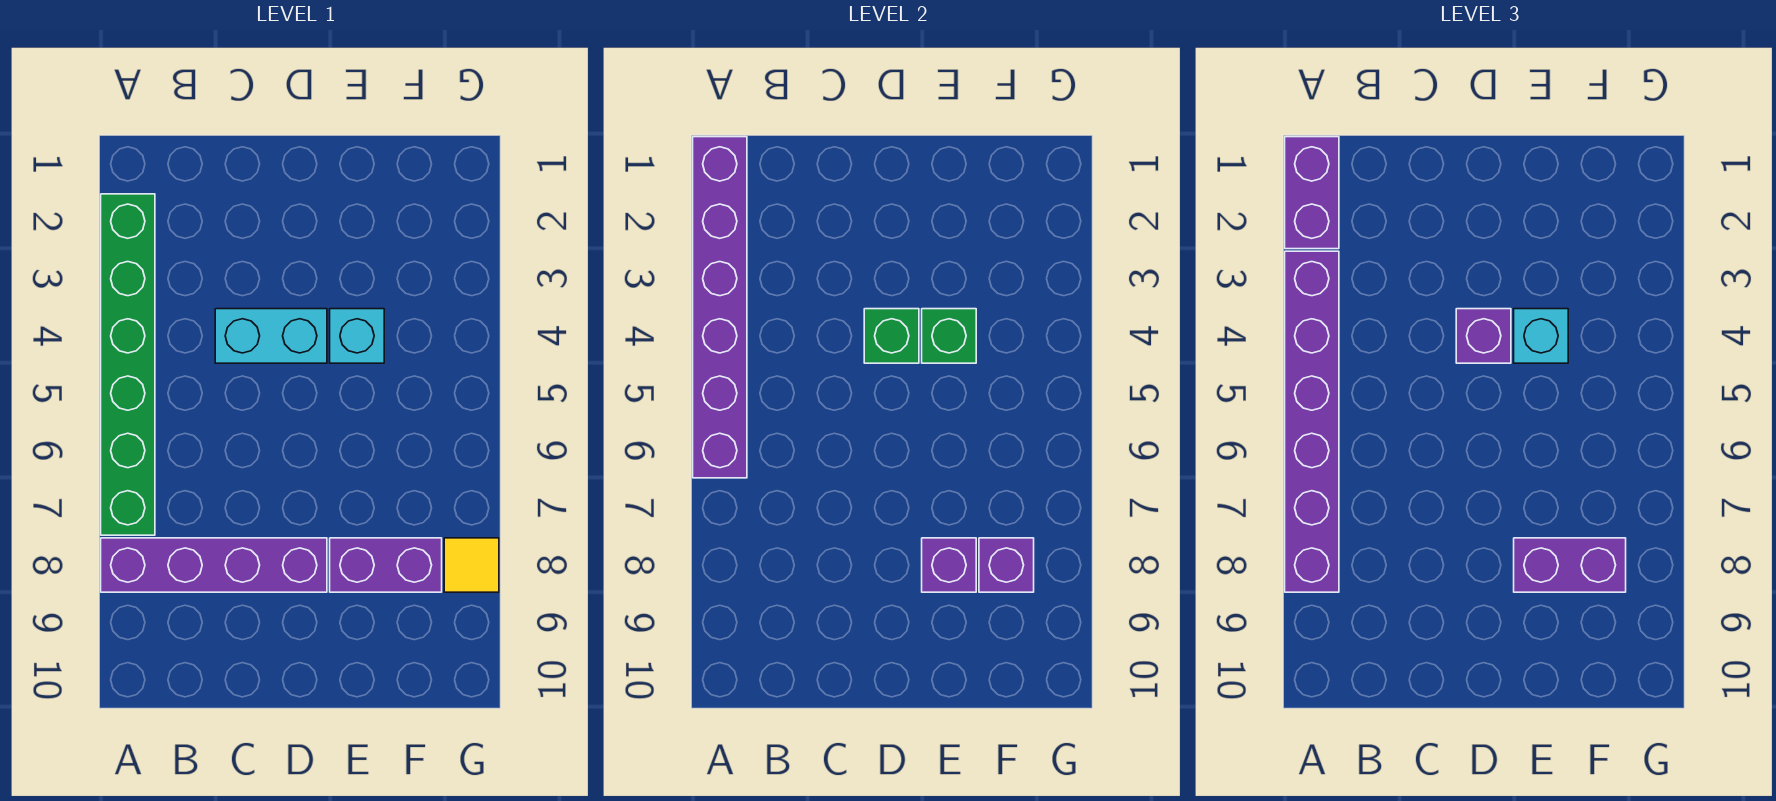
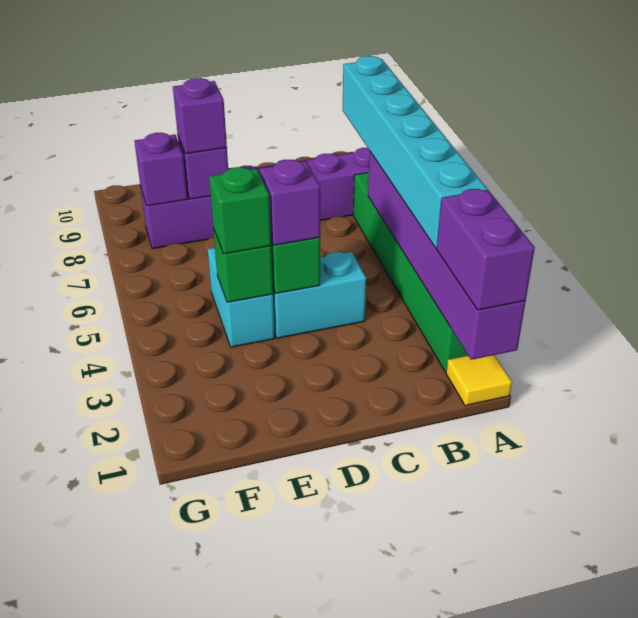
purple brick A3:A8 level 3 -> cyan brick A3:A8 level 3
cyan brick E4 level 1 -> cyan brick E4:E5 level 1
cyan brick E4 level 3 -> green brick E4 level 3
purple brick E8:F8 level 3 -> purple brick E8 level 3
yellow tile G8 level 1 -> yellow tile A1 level 1

